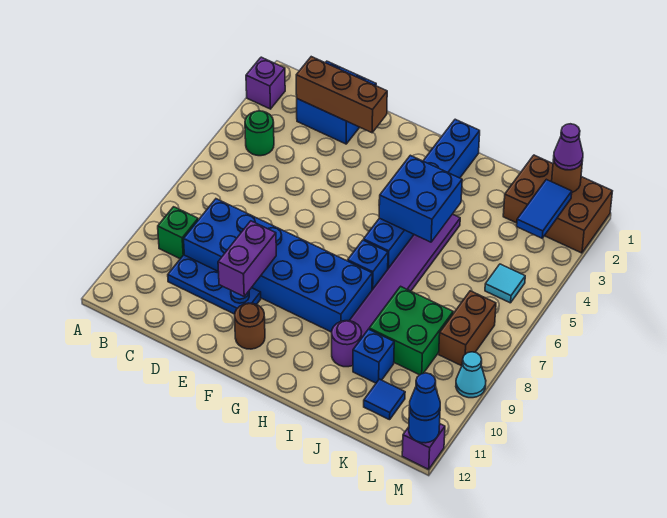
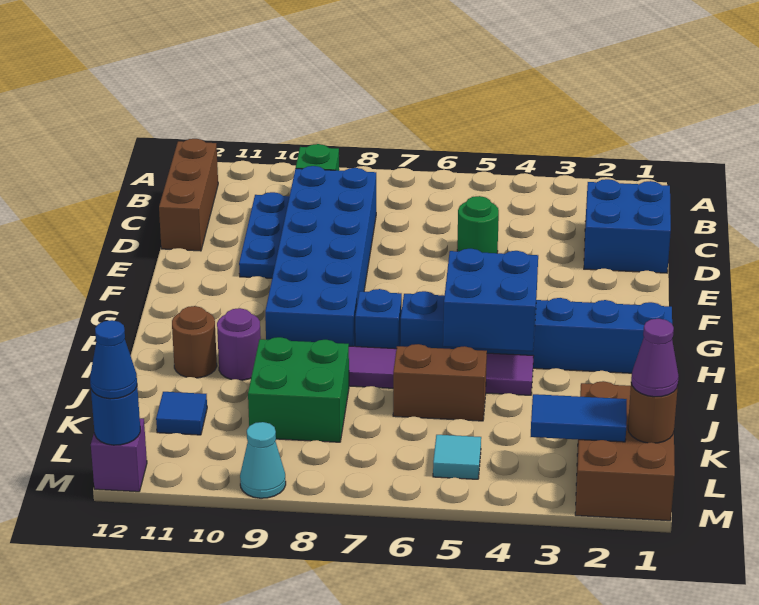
purple brick A2 level 1 -> none
green round brick B4 level 1 -> green round brick D5 level 1
brown brick C2:E2 level 2 -> brown brick B12:D12 level 1
purple brick E9:E10 level 2 -> none
brown round brick F11 level 1 -> brown round brick I11 level 1
blue brick J10 level 1 -> none
brown brick L7:L8 level 1 -> brown brick J5:J6 level 1

